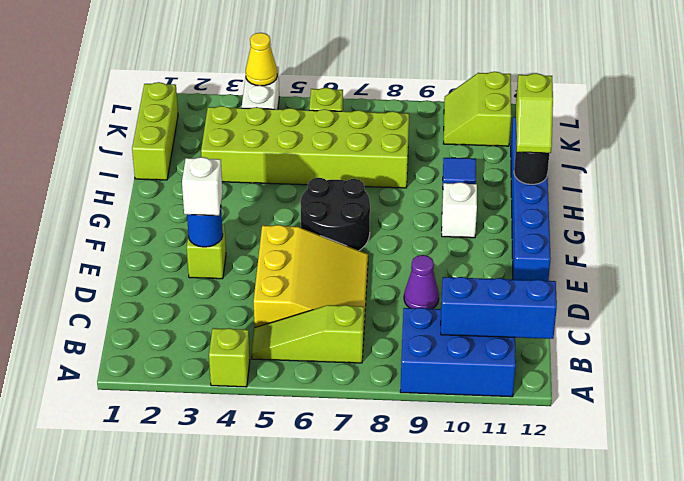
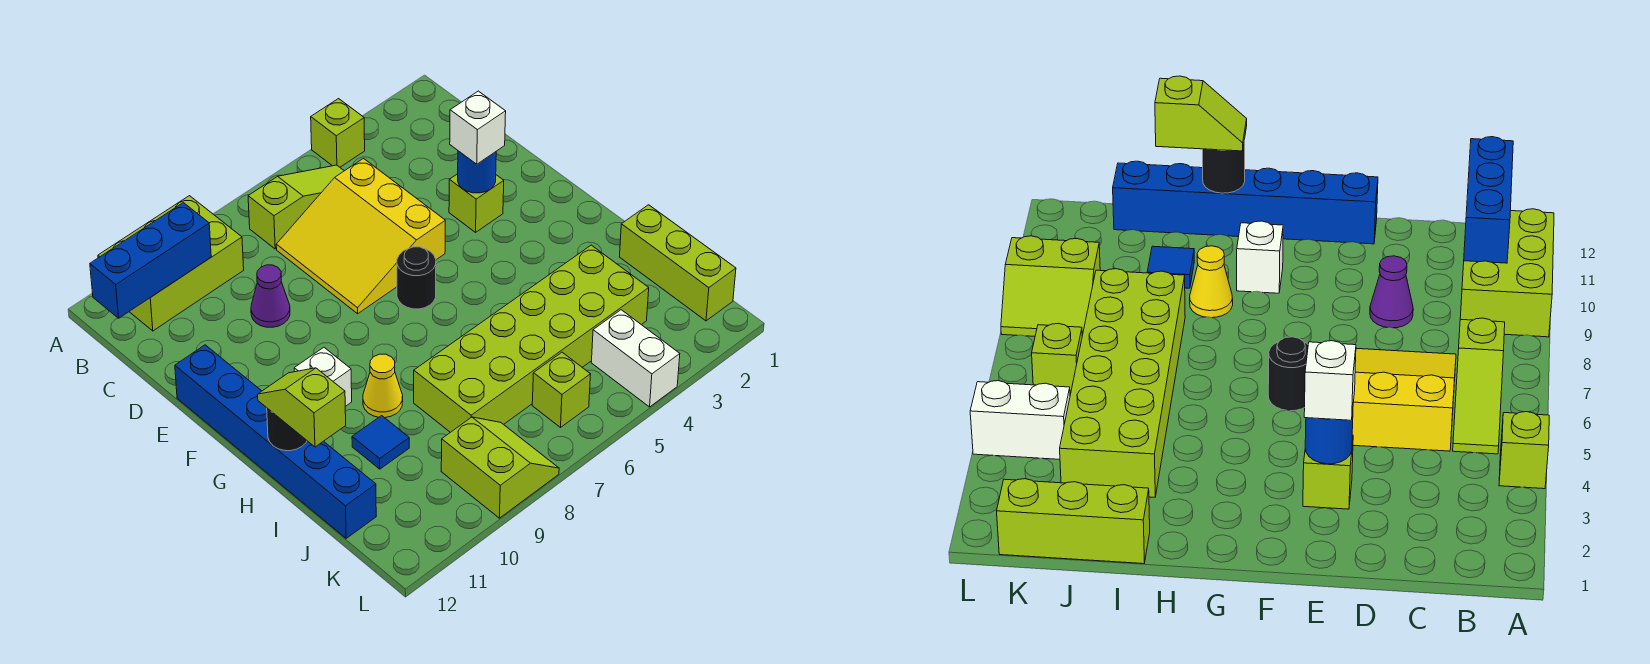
blue brick A9:B11 level 1 -> lime brick A9:B11 level 1
black round brick F6:G7 level 1 -> black round brick F6 level 1
lime slope K10:L11 level 1 top 11 -> lime slope K8:L9 level 1 top 9
yellow cone L4 level 2 -> yellow cone H9 level 1

